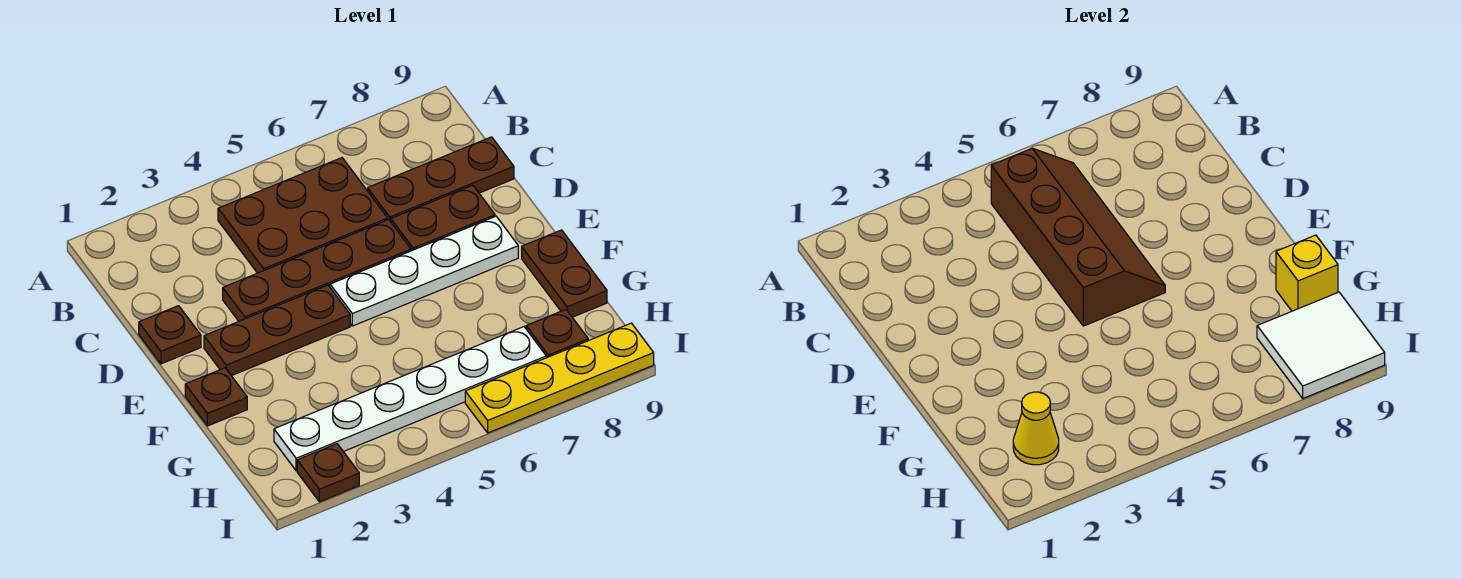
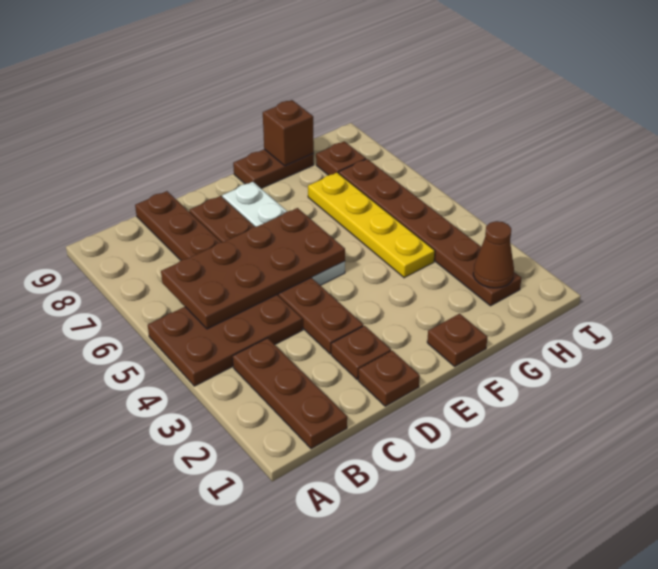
brown plate B4:C6 level 1 -> brown plate A4:C5 level 1
brown slope B5:E6 level 2 top 5 -> brown plate B5:E6 level 2
brown plate E2:E4 level 1 -> brown plate B1:B3 level 1
yellow brick G9 level 2 -> brown brick G9 level 2
white plate H2:H7 level 1 -> brown plate H2:H7 level 1
yellow cone H2 level 2 -> brown cone H2 level 2
white tile H8:I9 level 2 -> none
brown plate I2 level 1 -> brown plate D2 level 1
yellow plate I6:I9 level 1 -> yellow plate G4:G7 level 1

